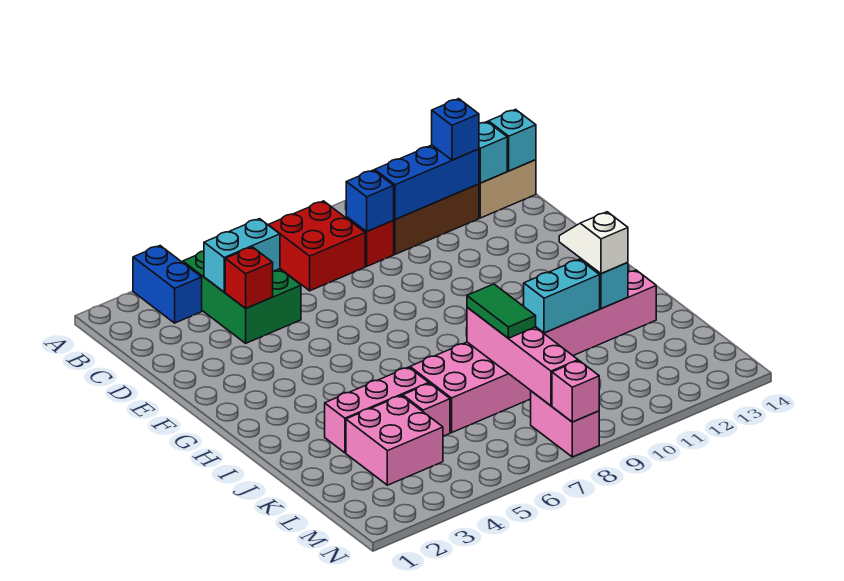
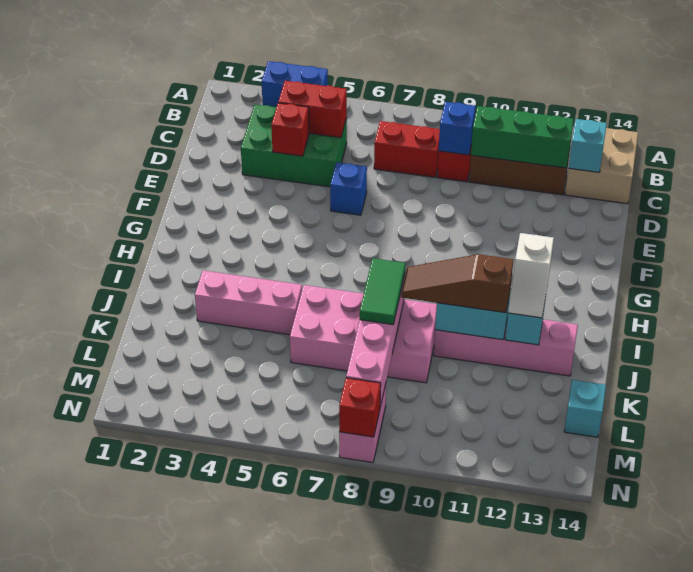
blue brick A3:B3 level 1 -> blue brick A3:A4 level 1
green brick B4:D5 level 1 -> green brick C3:D5 level 1
red brick B7:C8 level 1 -> red brick C7:C8 level 1
cyan brick C4:C5 level 2 -> red brick C4:C5 level 2
blue brick C10:C12 level 2 -> green brick C10:C12 level 2
blue brick C12 level 3 -> blue brick E6 level 1
cyan brick C14 level 2 -> cyan brick L14 level 1
white slope I12:J12 level 3 top J -> white slope I12:J12 level 3 top I
none -> brown slope J9:J11 level 3 top 11
pink brick K3:L4 level 1 -> none
pink brick K5 level 1 -> none
pink brick N8 level 2 -> red brick N8 level 2

